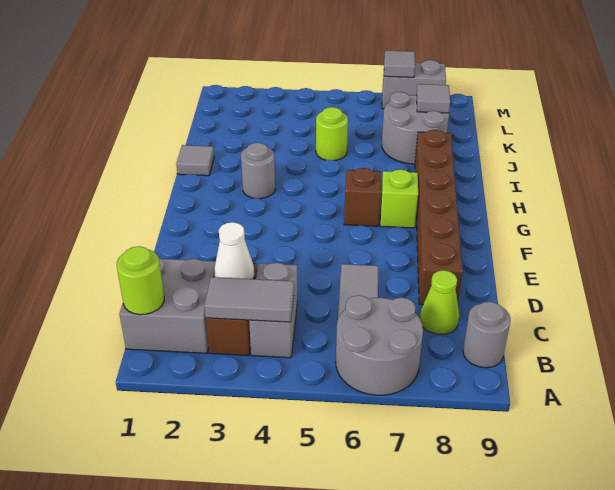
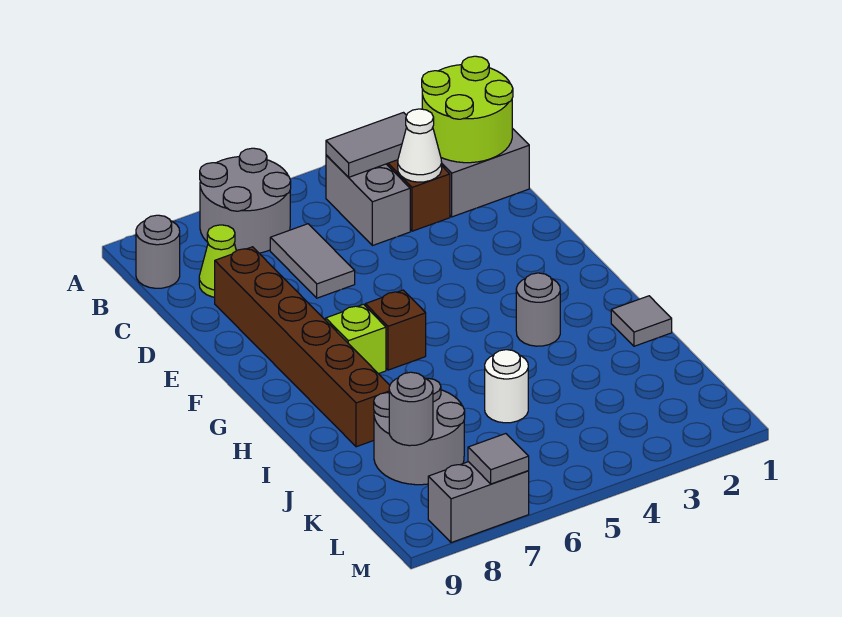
lime round brick B1 level 2 -> lime round brick B1:C2 level 2
lime round brick J5 level 1 -> white round brick J5 level 1
grey tile K8 level 2 -> grey round brick K8 level 2

